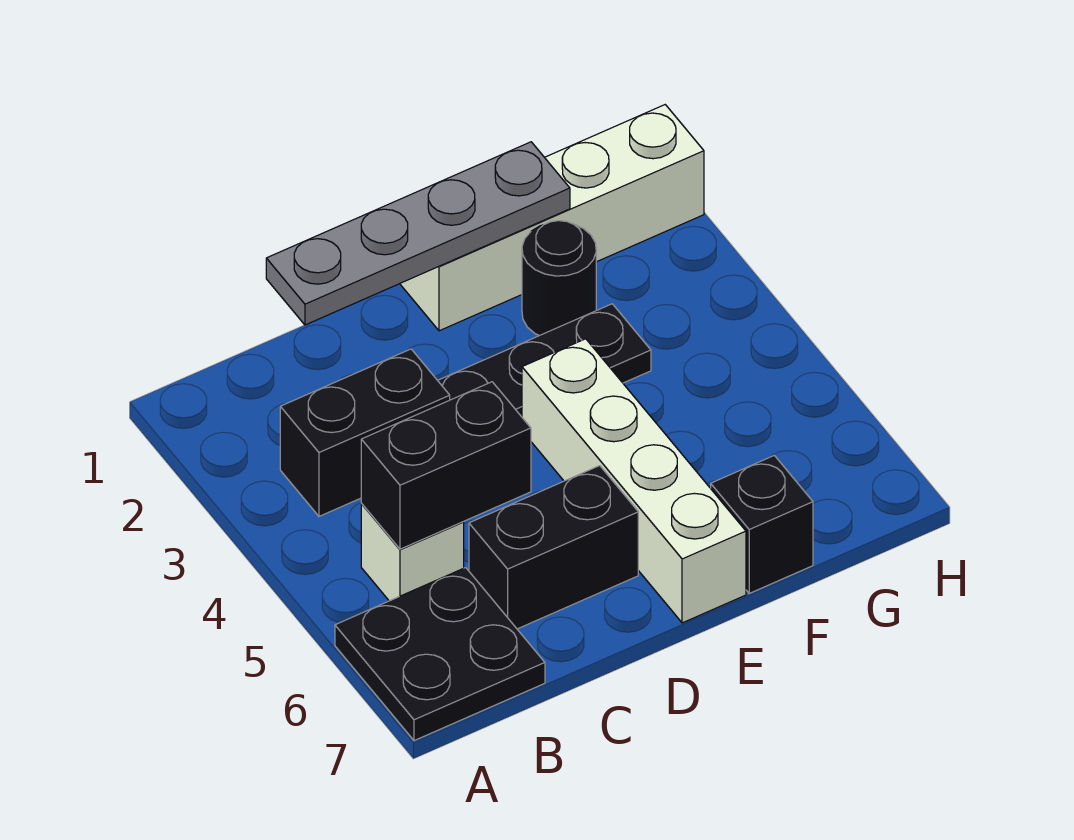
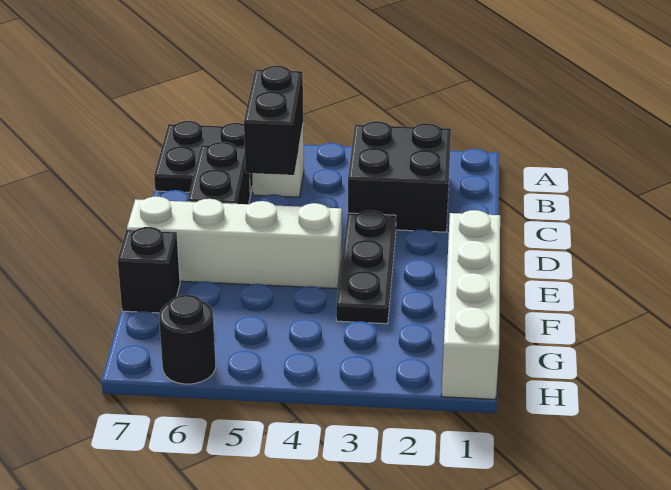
black brick B3:C3 level 1 -> black brick B2:C3 level 1
grey plate C1:F1 level 2 -> none
black round brick F2 level 1 -> black round brick H6 level 1

